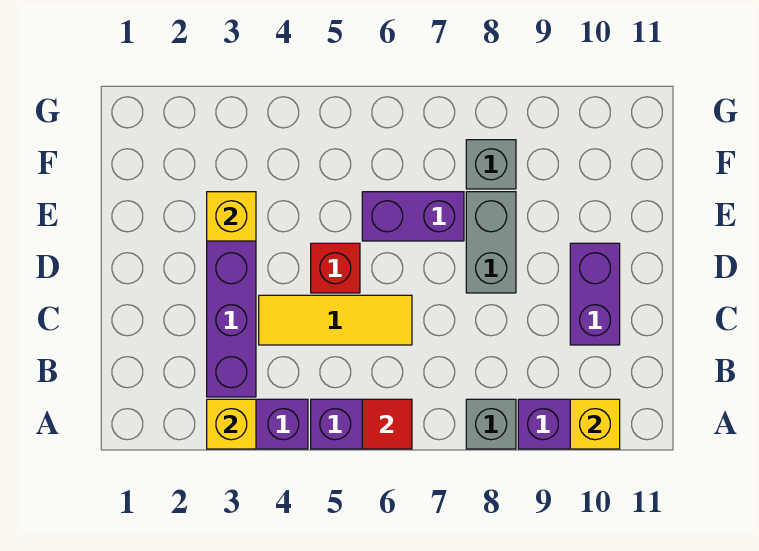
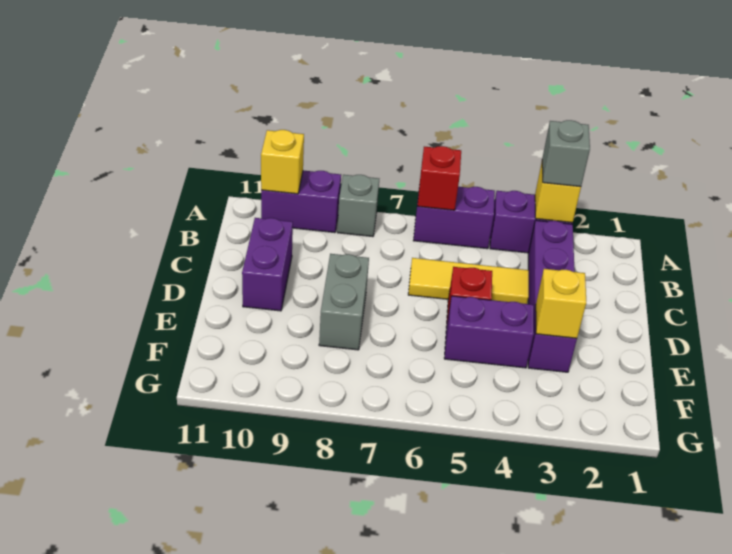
red tile A6 level 2 -> red brick A6 level 2
purple brick E6:E7 level 1 -> purple brick E4:E5 level 1
grey brick F8 level 1 -> grey brick A3 level 3

